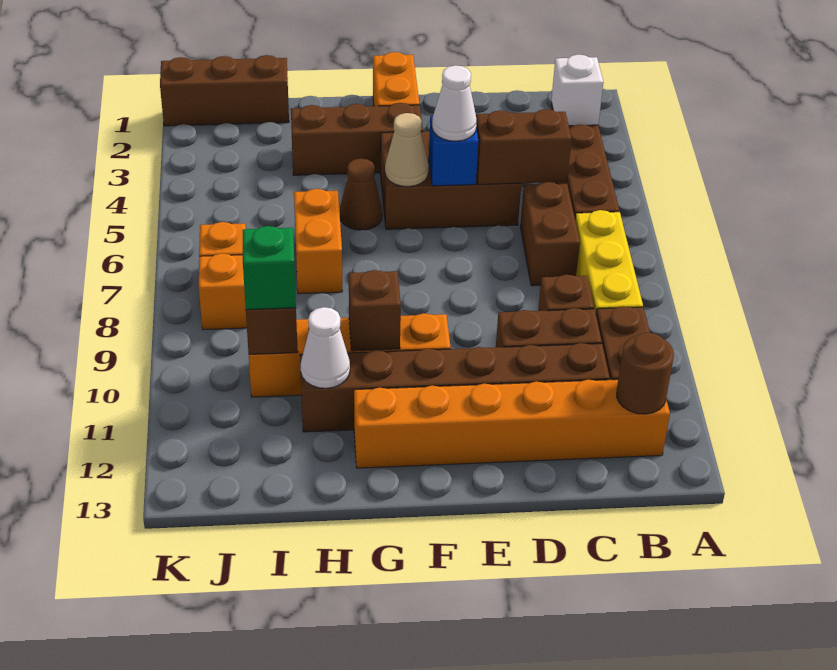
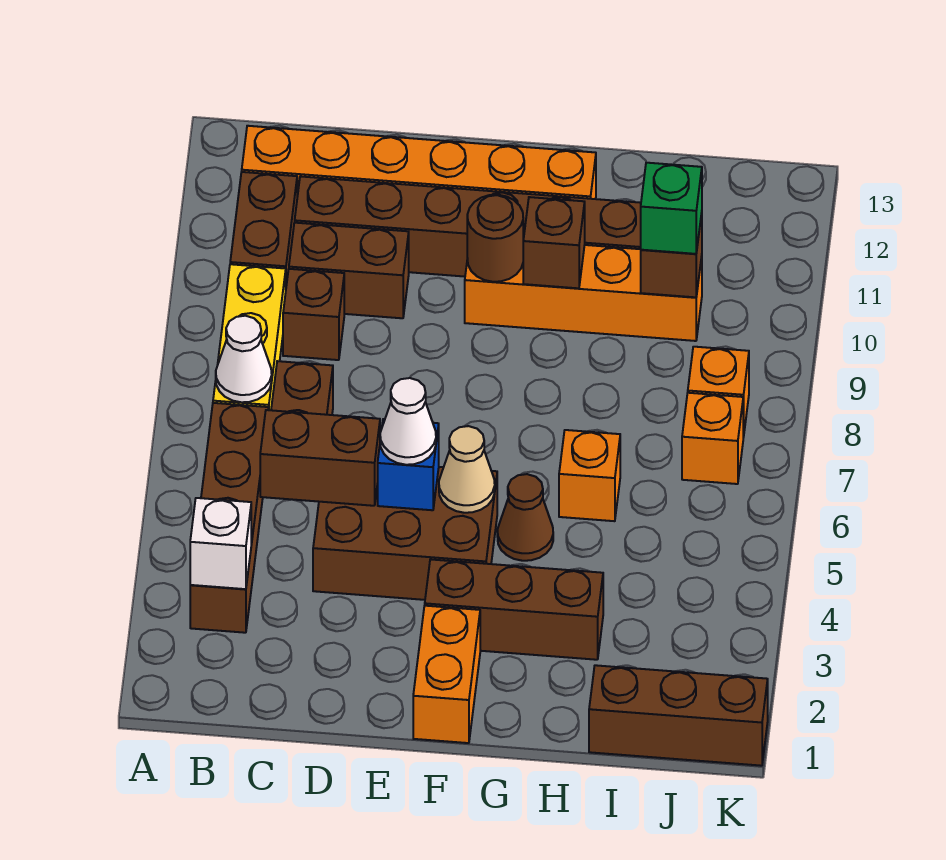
brown round brick B12 level 2 -> brown round brick F10 level 2
orange brick H6:H7 level 1 -> orange brick H6 level 1
white cone H11 level 2 -> white cone B7 level 2

